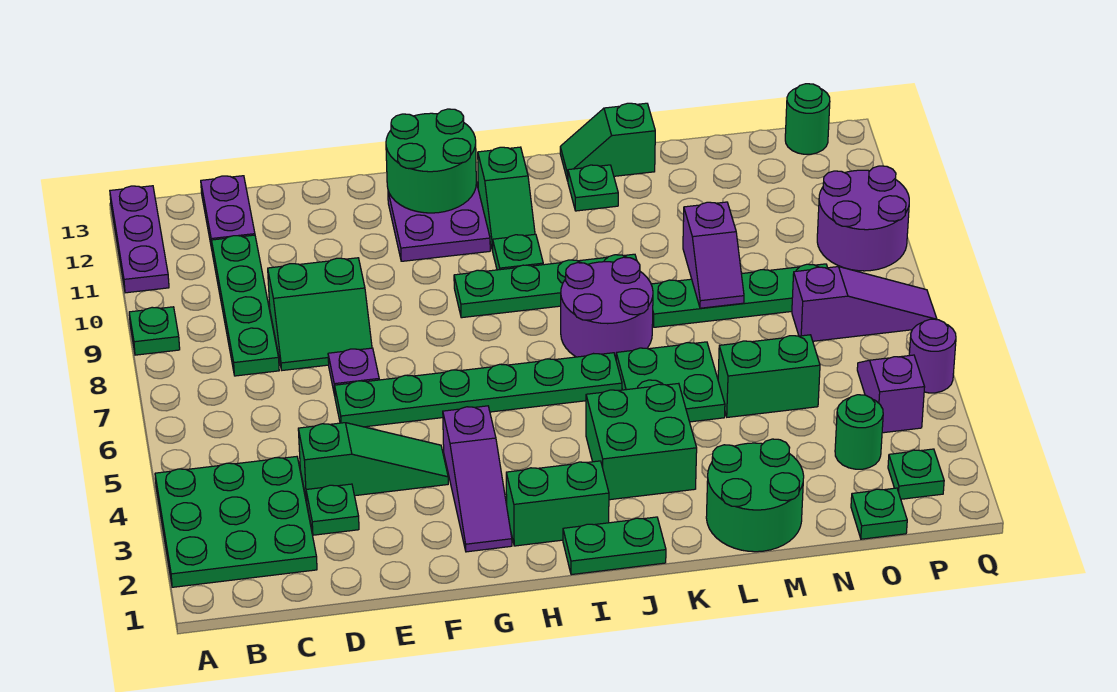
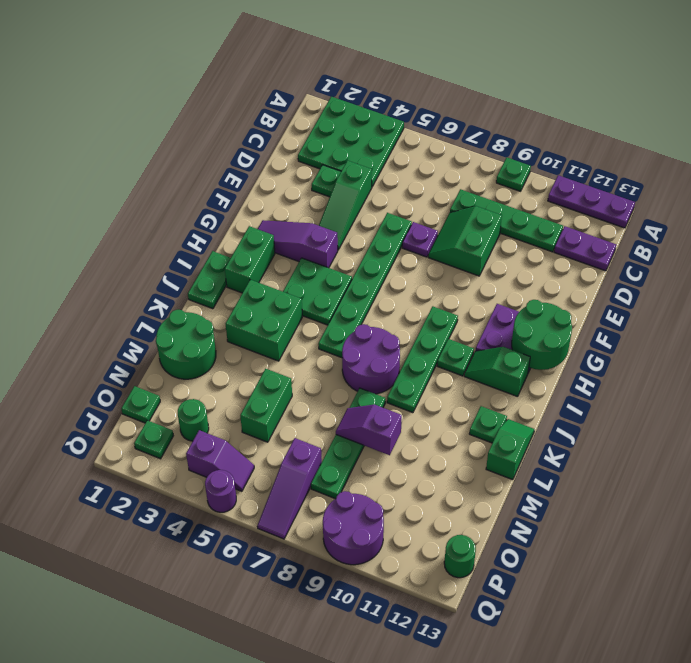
green plate K5:L6 level 1 -> green plate H4:I5 level 1

